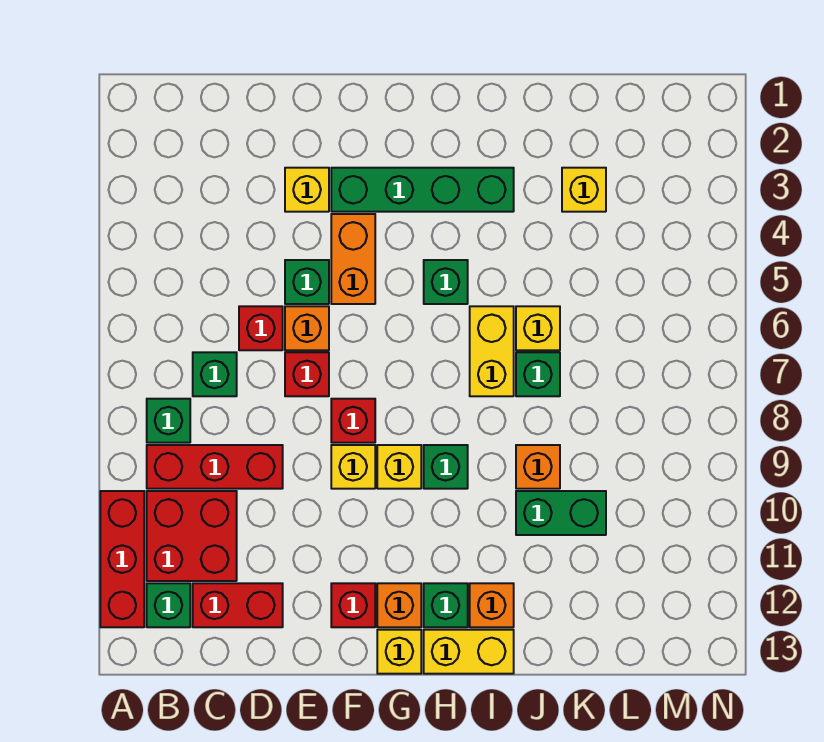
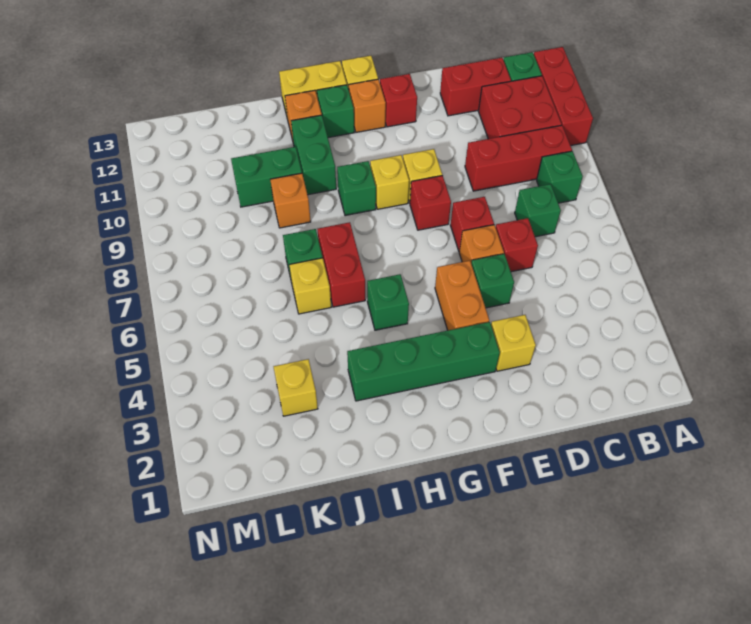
yellow brick I6:I7 level 1 -> red brick I6:I7 level 1
none -> green brick I10:I11 level 1

